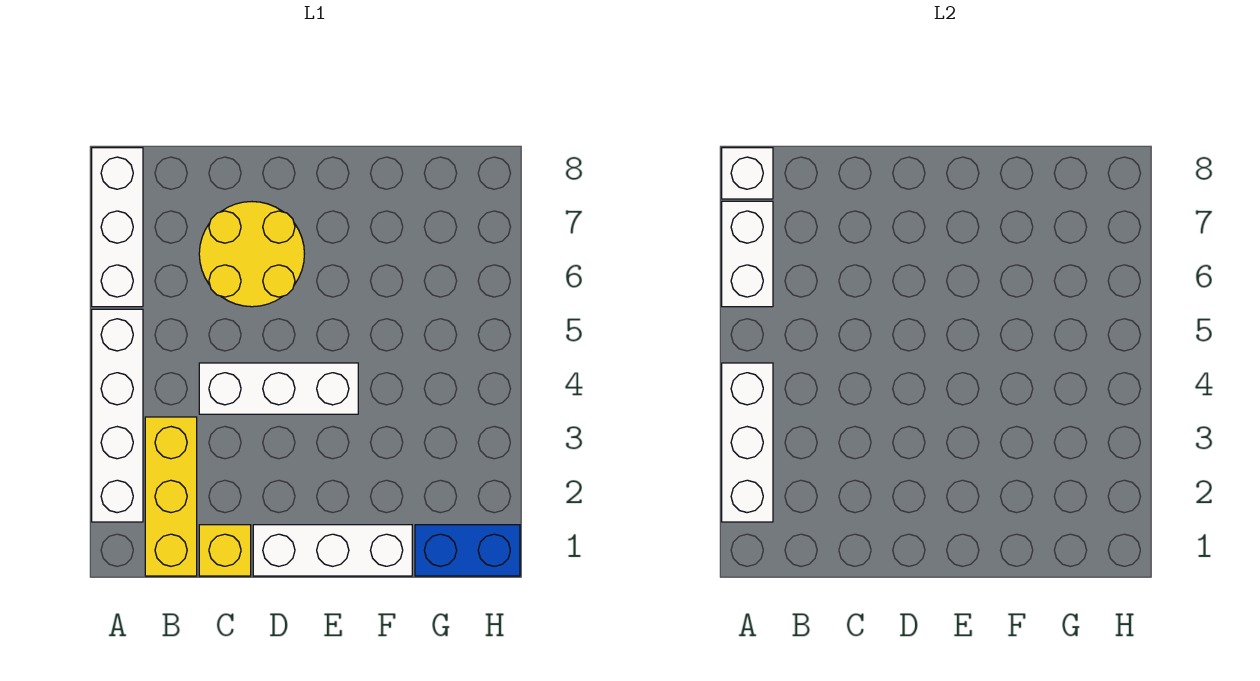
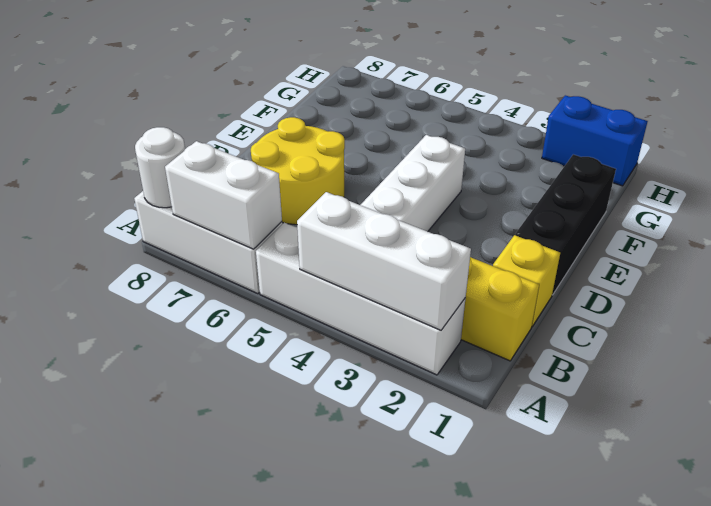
white brick A8 level 2 -> white round brick A8 level 2
white brick D1:F1 level 1 -> black brick D1:F1 level 1
blue brick G1:H1 level 1 -> blue brick H1:H2 level 1

